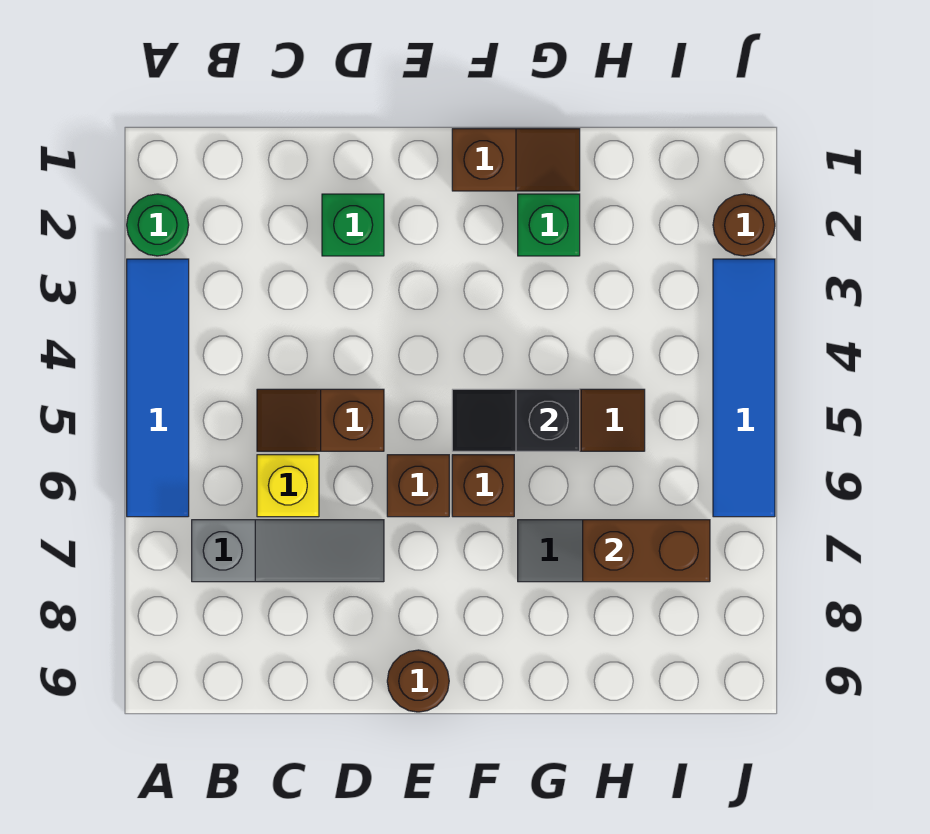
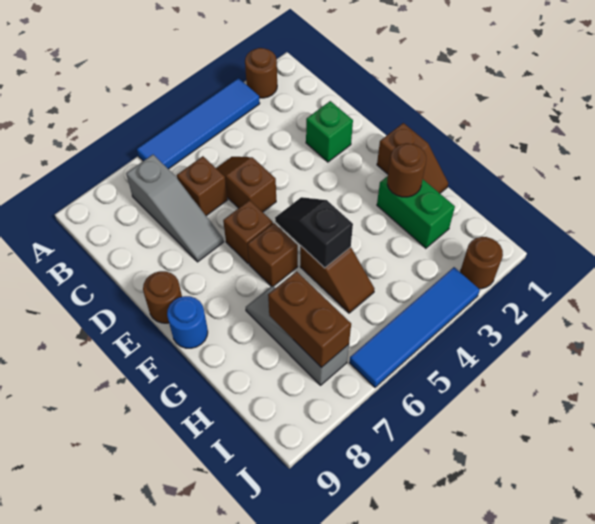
green round brick A2 level 1 -> brown round brick A2 level 1
yellow brick C6 level 1 -> brown brick C6 level 1
none -> blue round brick F9 level 1
green brick G2 level 1 -> green brick G2:H2 level 1
none -> brown round brick G2 level 2

